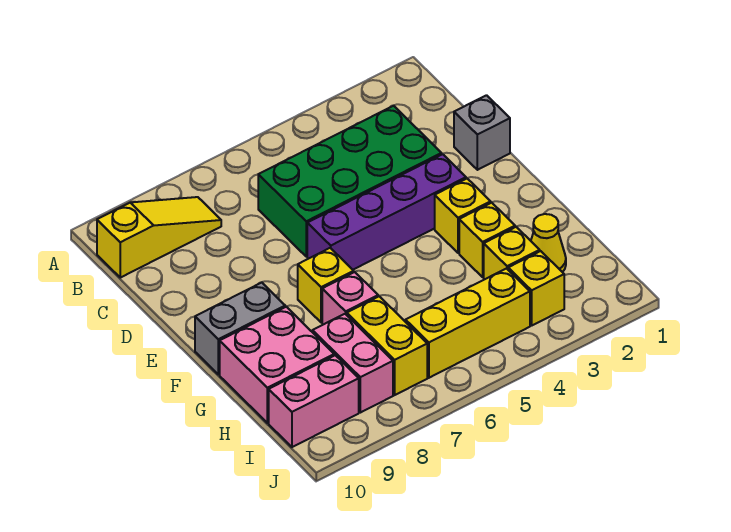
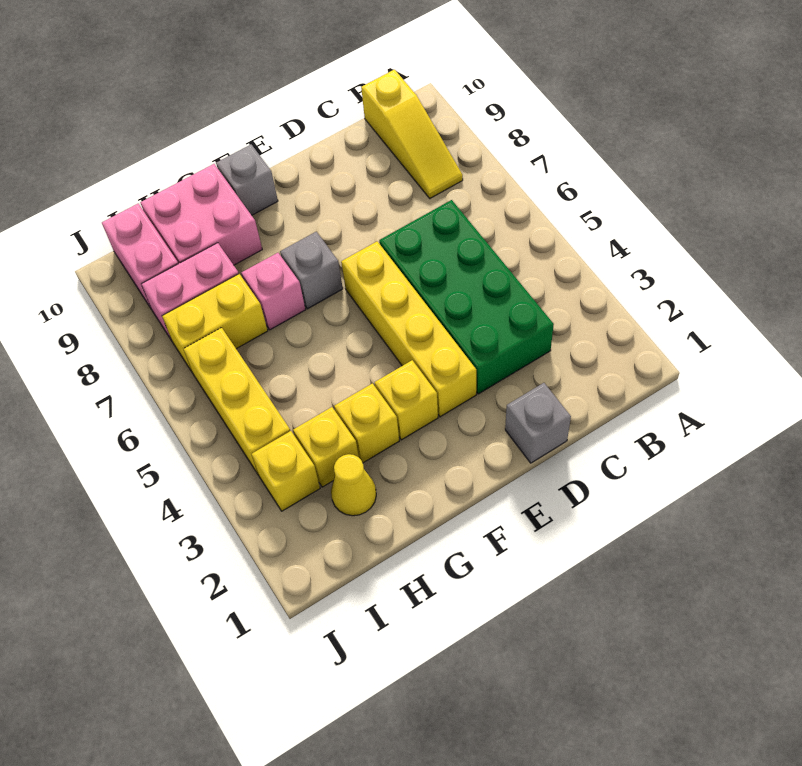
purple brick E3:E6 level 1 -> yellow brick E3:E6 level 1
yellow brick F7 level 1 -> grey brick F7 level 1
grey brick F9:F10 level 1 -> grey brick F10 level 1

